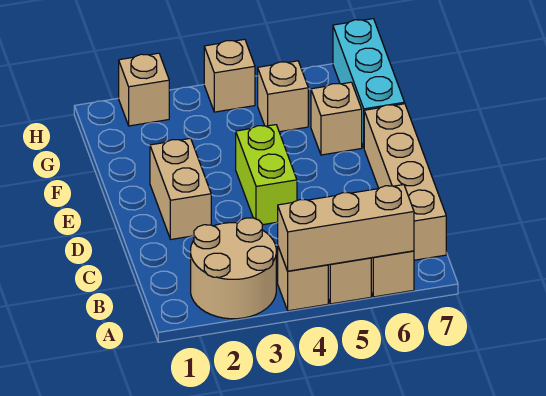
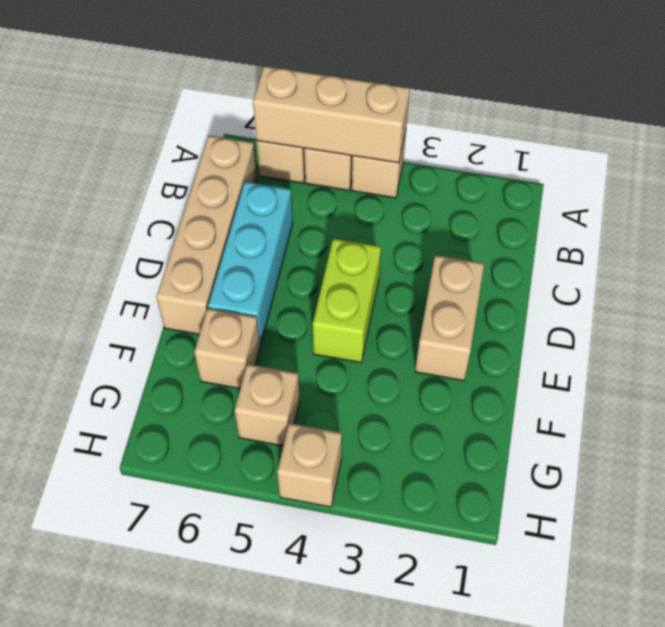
tan round brick A2:B3 level 1 -> none
cyan brick F7:H7 level 1 -> cyan brick C6:E6 level 1
tan brick H2 level 1 -> none

